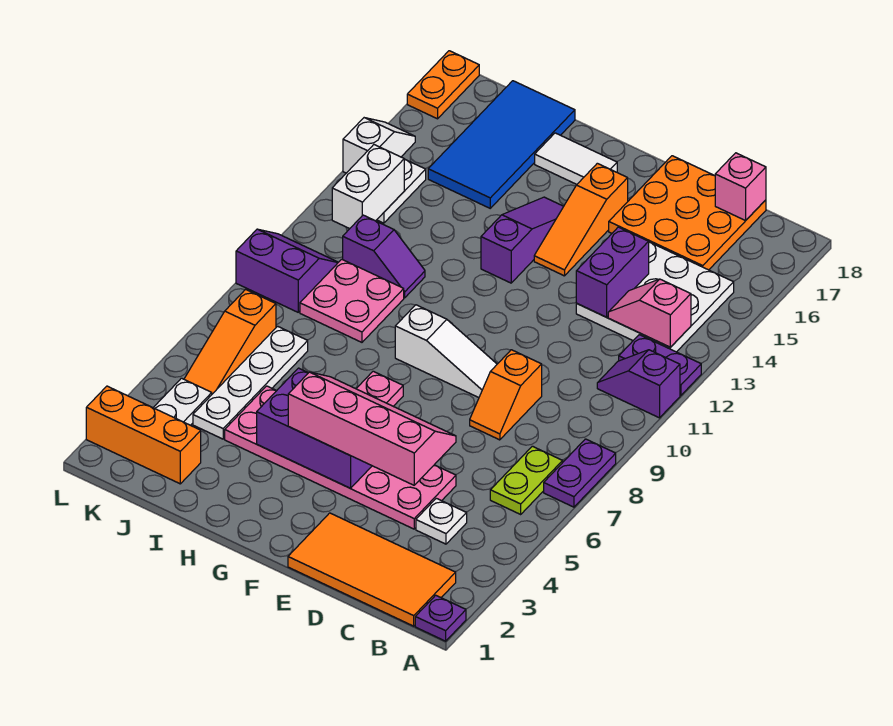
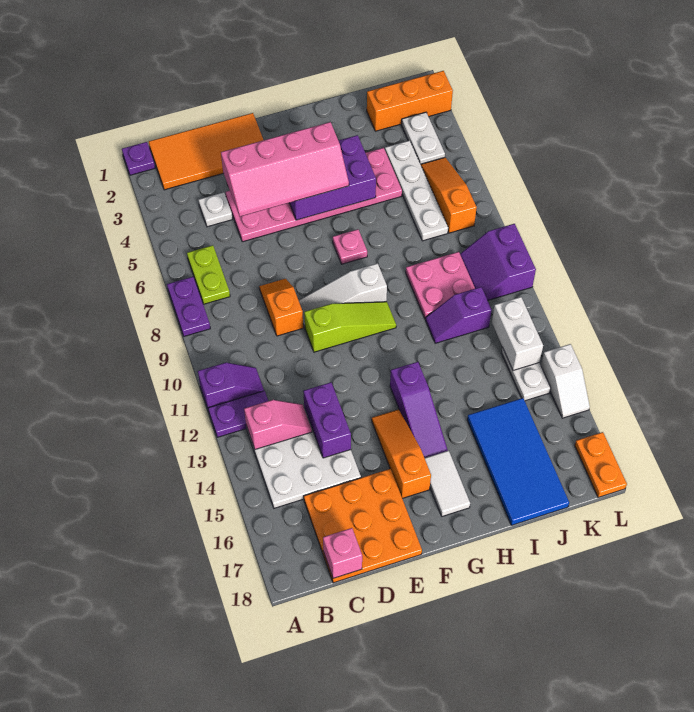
none -> lime slope E10:G10 level 1 top E
white tile G17:H17 level 1 -> white tile G16:G17 level 1
purple slope K9:L10 level 1 top 9 -> purple slope K9:L10 level 1 top L

